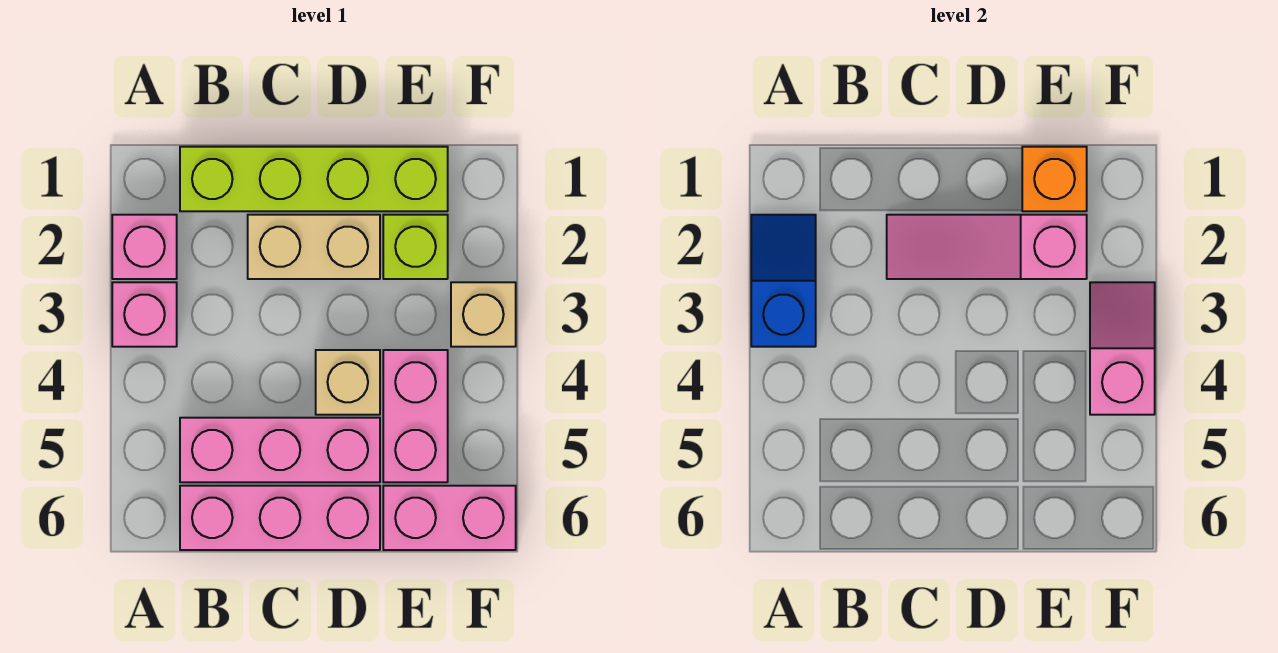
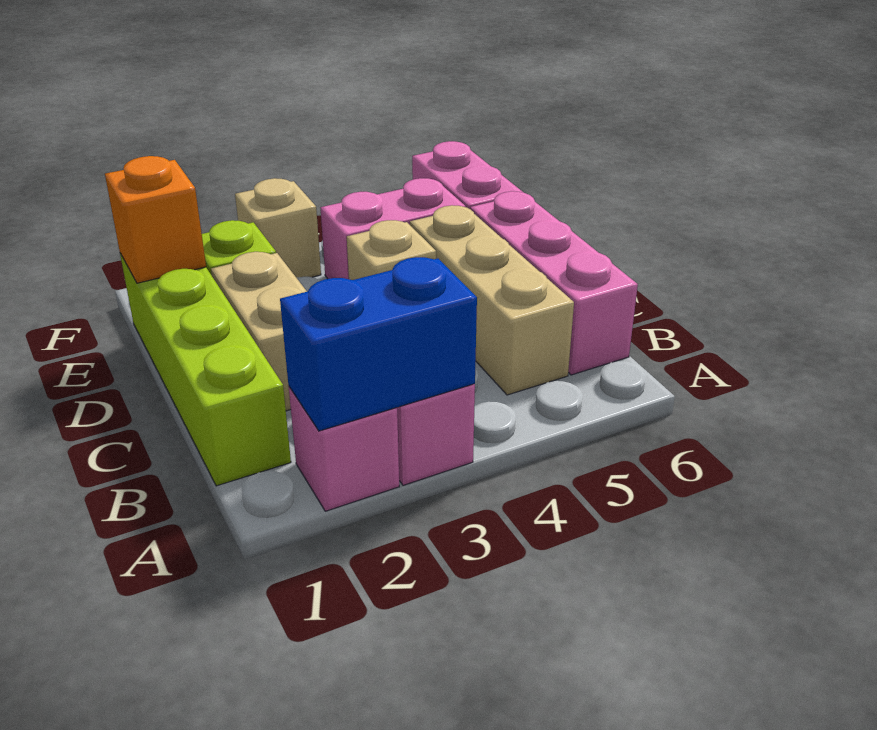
blue slope A2:A3 level 2 top 3 -> blue brick A2:A3 level 2
pink brick B5:D5 level 1 -> tan brick B5:D5 level 1
pink slope C2:E2 level 2 top E -> none
pink slope F3:F4 level 2 top 4 -> none

